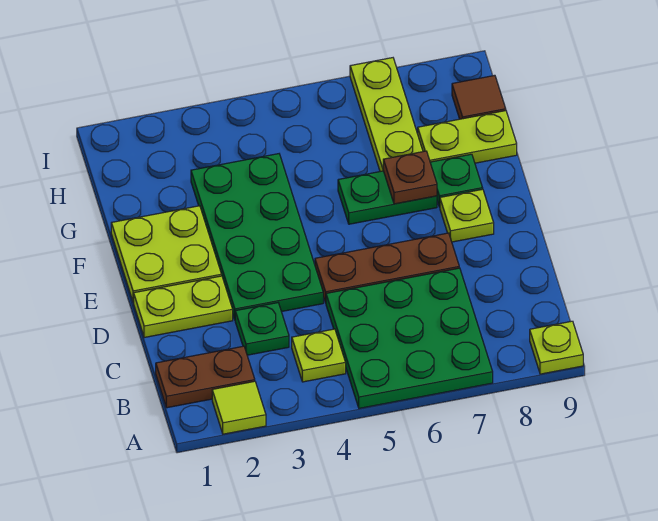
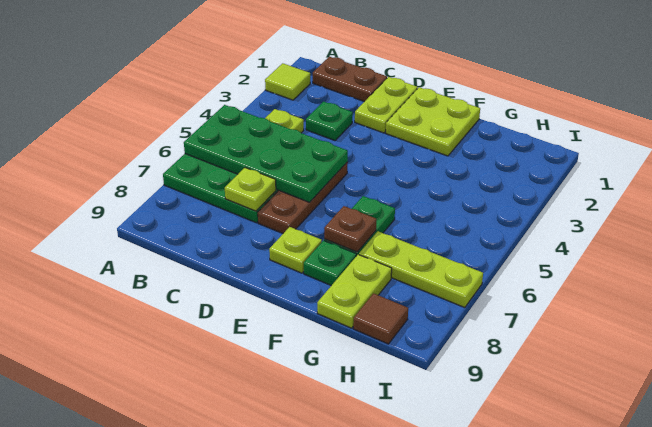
lime plate A9 level 1 -> lime plate C7 level 2
brown plate B1:B2 level 1 -> brown plate B1:C1 level 1
green plate D3:G4 level 1 -> green plate A5:D6 level 2

